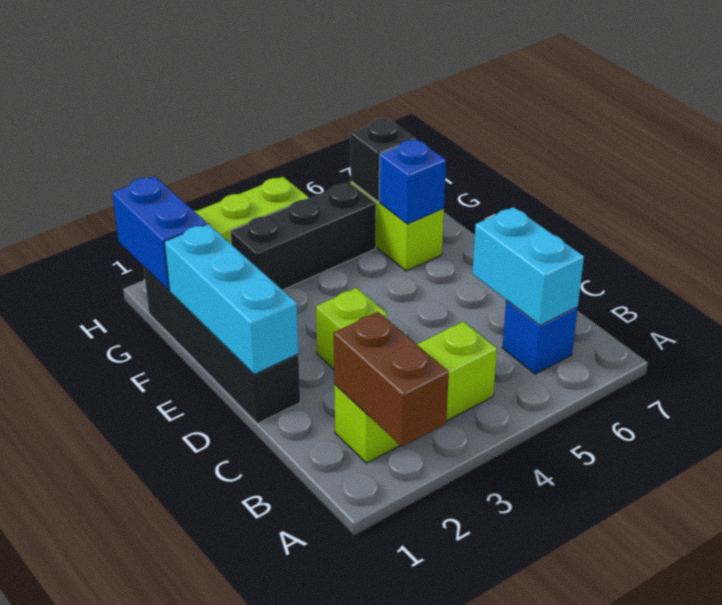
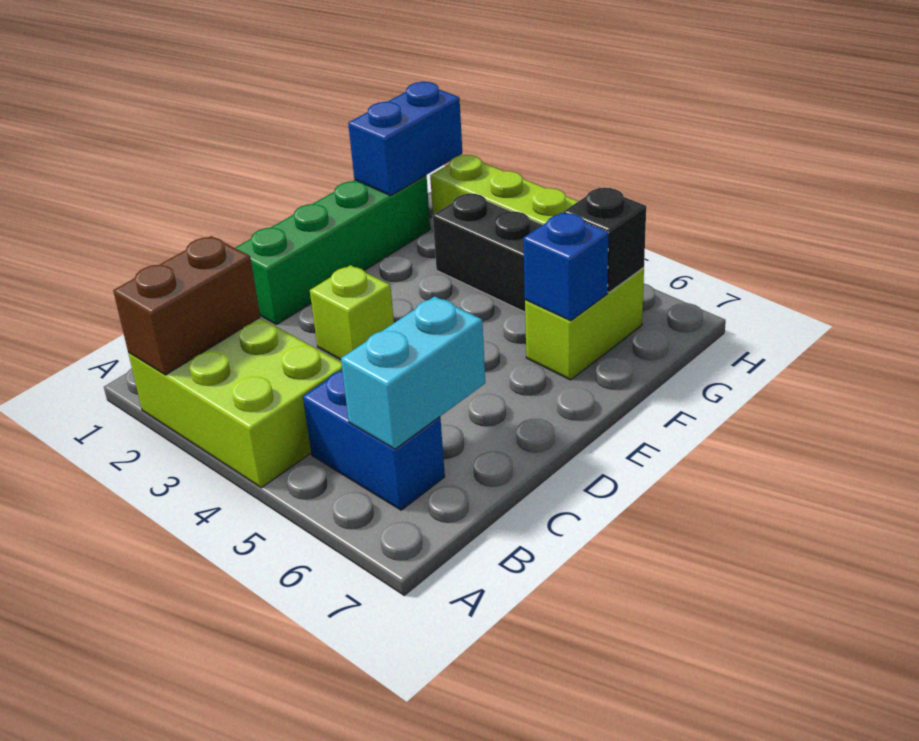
lime brick B2:B4 level 1 -> lime brick A2:B4 level 1
blue brick B6 level 1 -> blue brick B5:B6 level 1
black brick D1:G1 level 1 -> green brick D1:G1 level 1
cyan brick D1:F1 level 2 -> none

